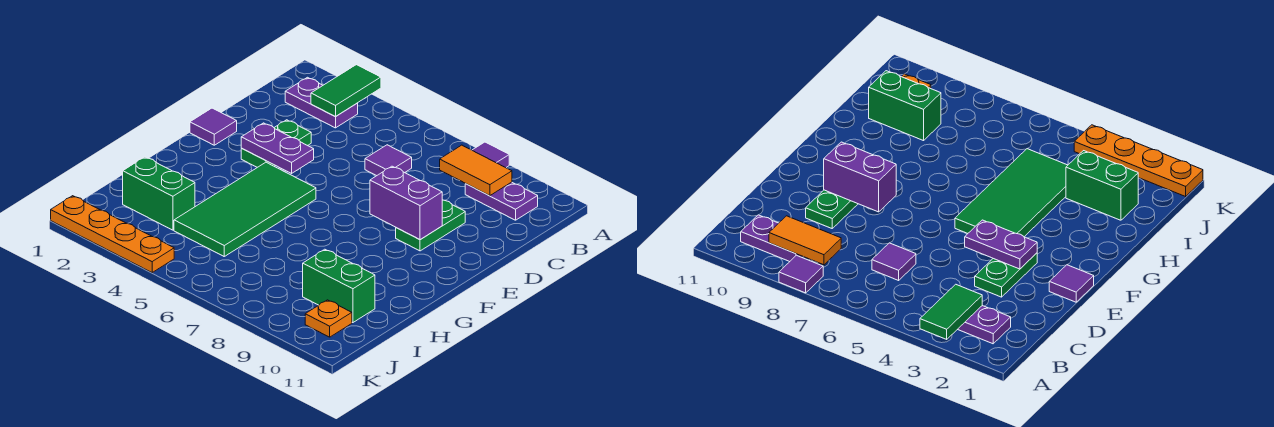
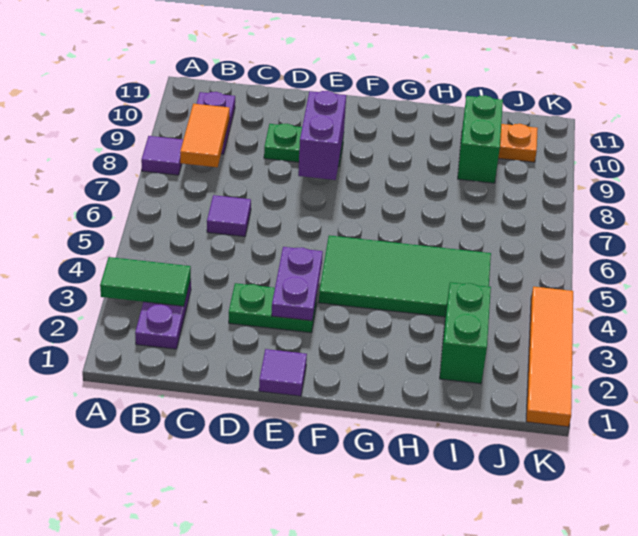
orange plate K1:K4 level 1 -> orange tile K1:K4 level 1

